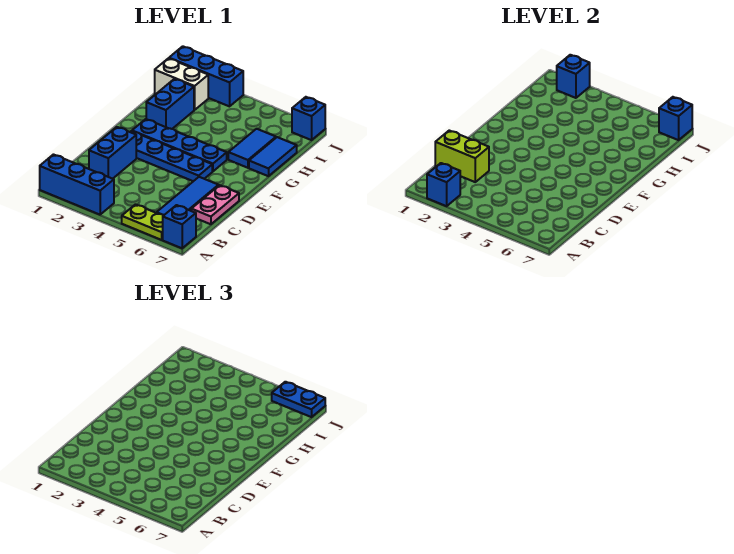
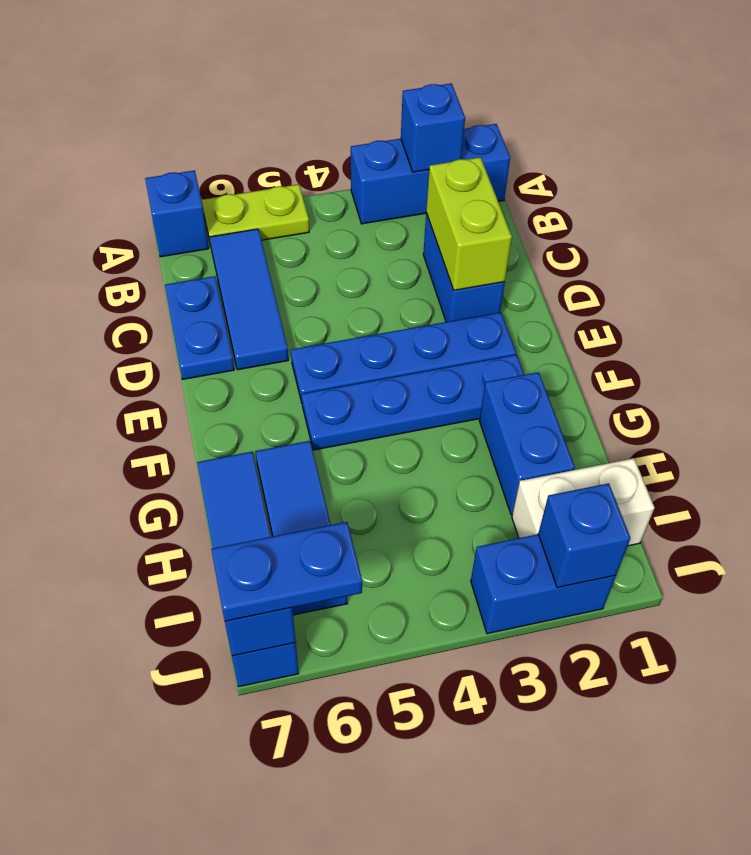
lime brick C1:C2 level 2 -> lime brick C2:D2 level 2
pink plate C7:D7 level 1 -> blue plate C7:D7 level 1
blue tile G6:H6 level 1 -> blue tile G6:I6 level 1
blue brick J1:J3 level 1 -> blue brick J2:J3 level 1

